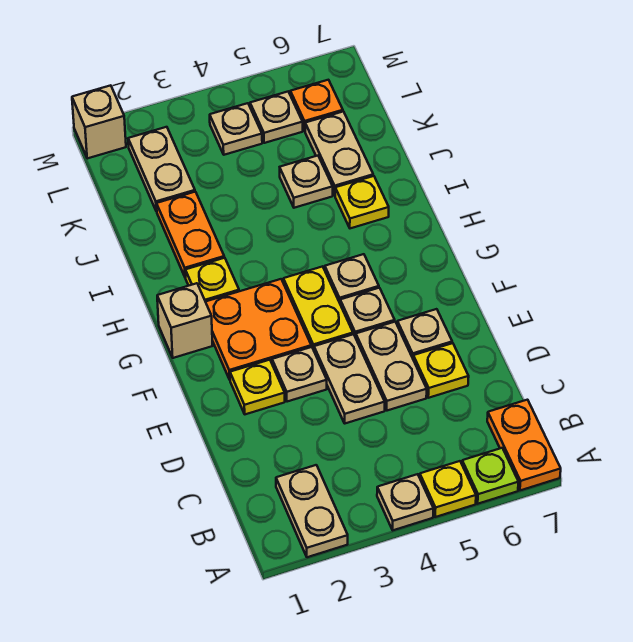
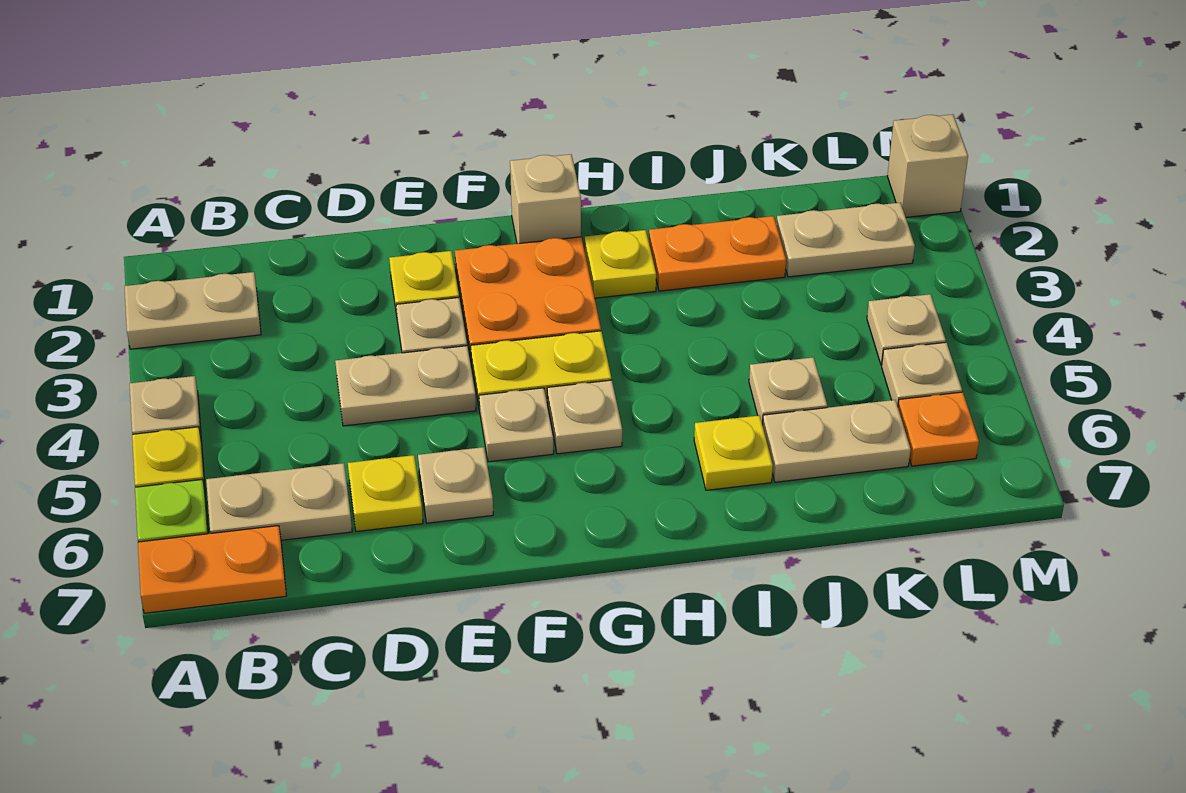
tan plate D5:E5 level 1 -> tan plate B6:C6 level 1

